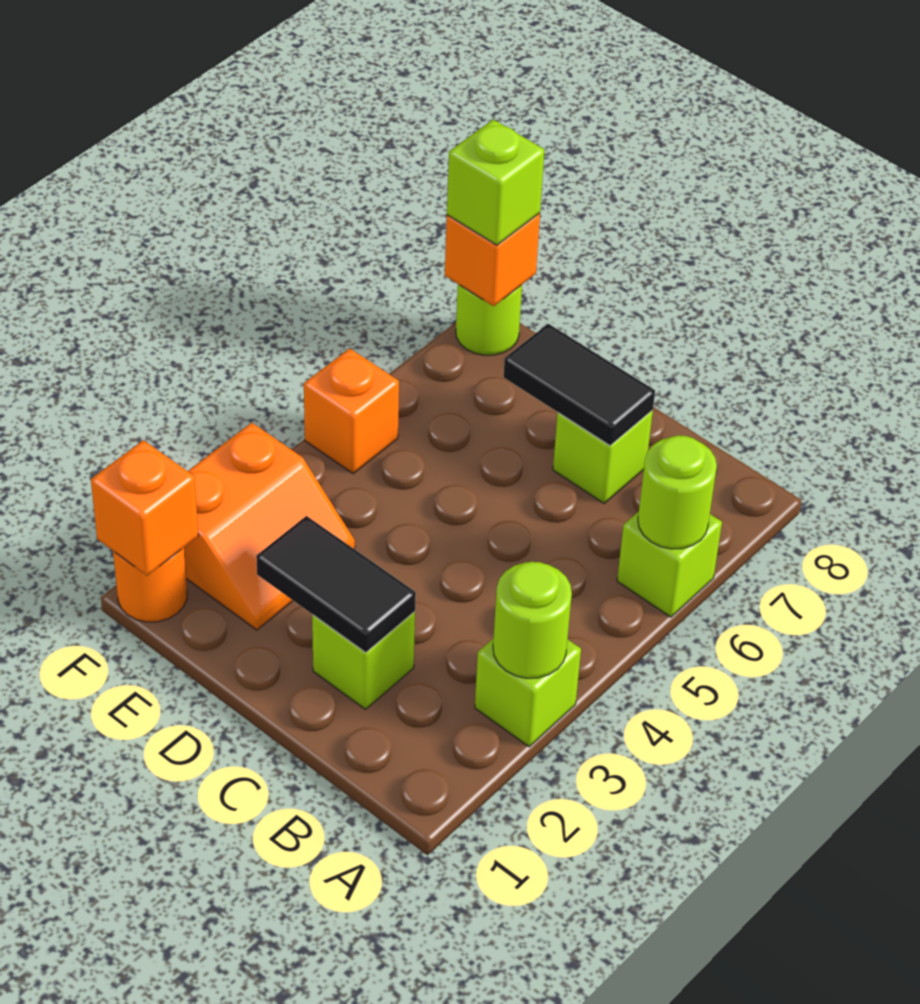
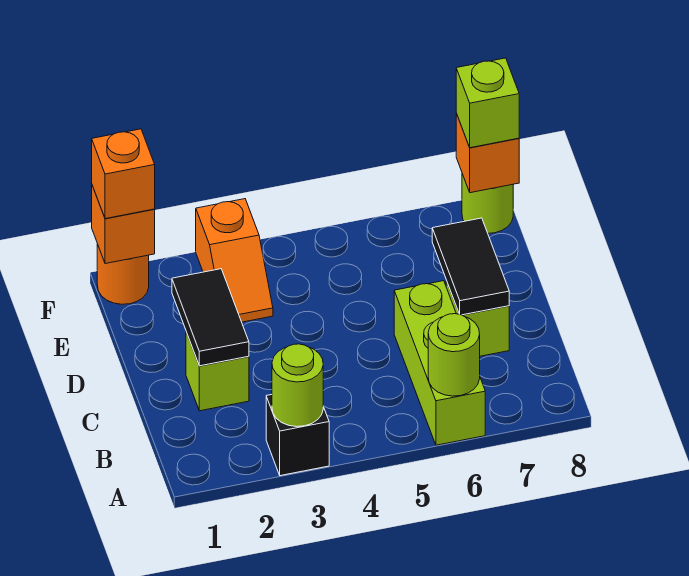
lime brick A3 level 1 -> black brick A3 level 1
lime brick A6 level 1 -> lime brick A6:C6 level 1
orange slope E2:F3 level 1 top F -> orange slope E3:F3 level 1 top F
orange brick F5 level 1 -> orange brick F1 level 3

